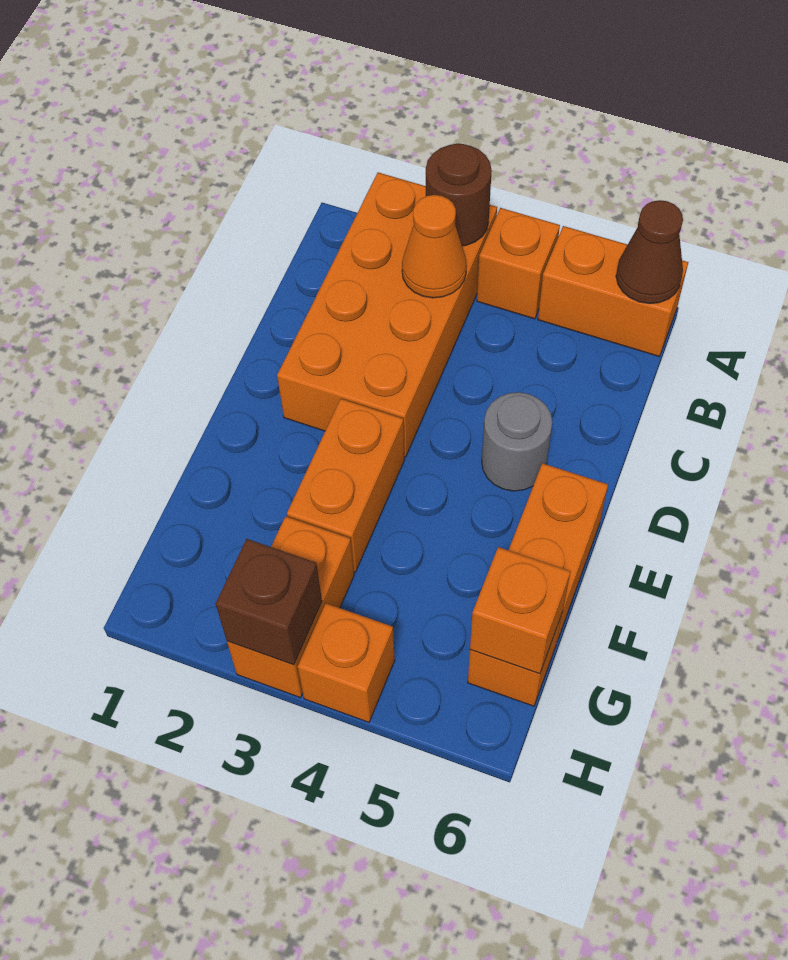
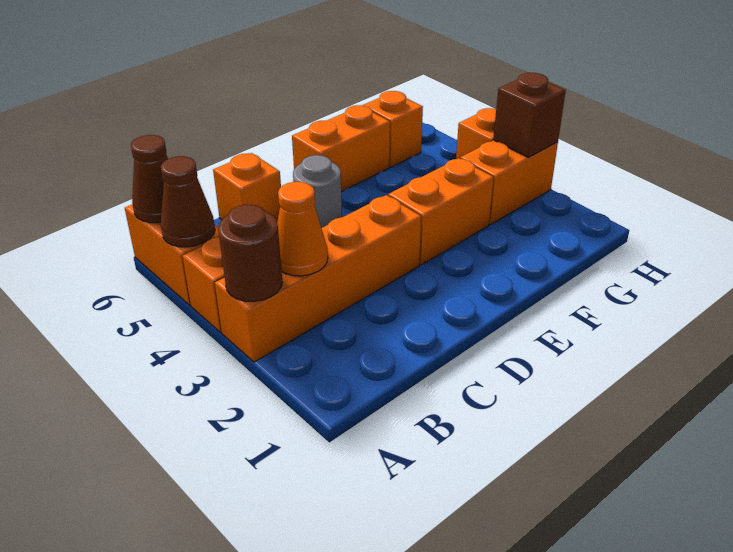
orange brick A2:D3 level 1 -> orange brick A3:D3 level 1
none -> brown cone A5 level 2
orange brick G6 level 2 -> orange brick C6 level 1

